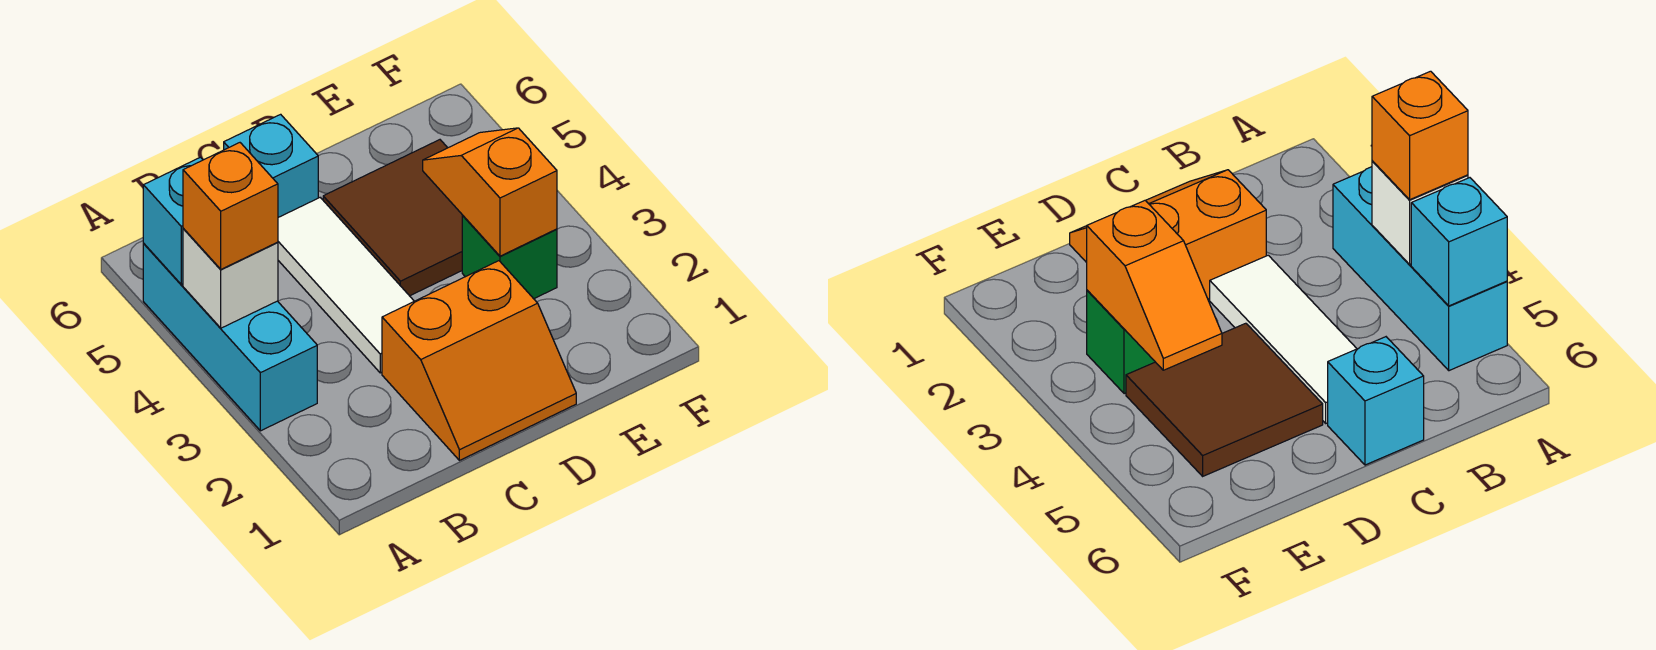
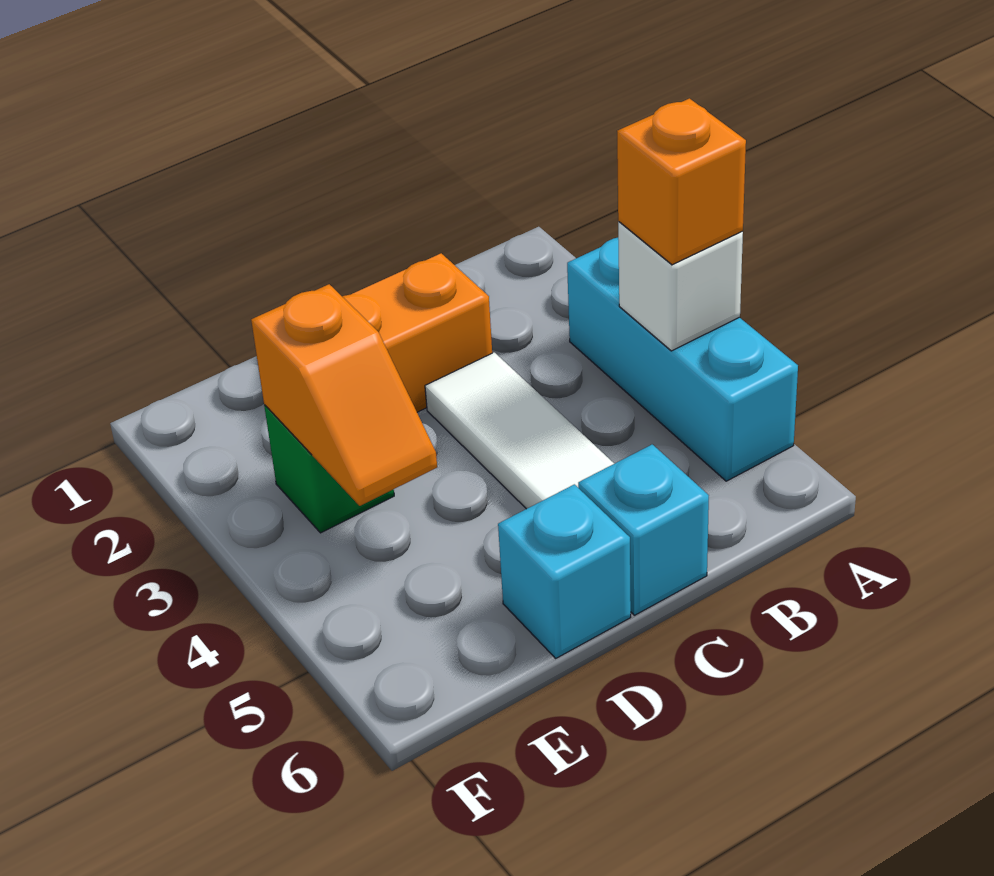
cyan brick A5 level 2 -> cyan brick D6 level 1
brown tile D4:E5 level 1 -> none

